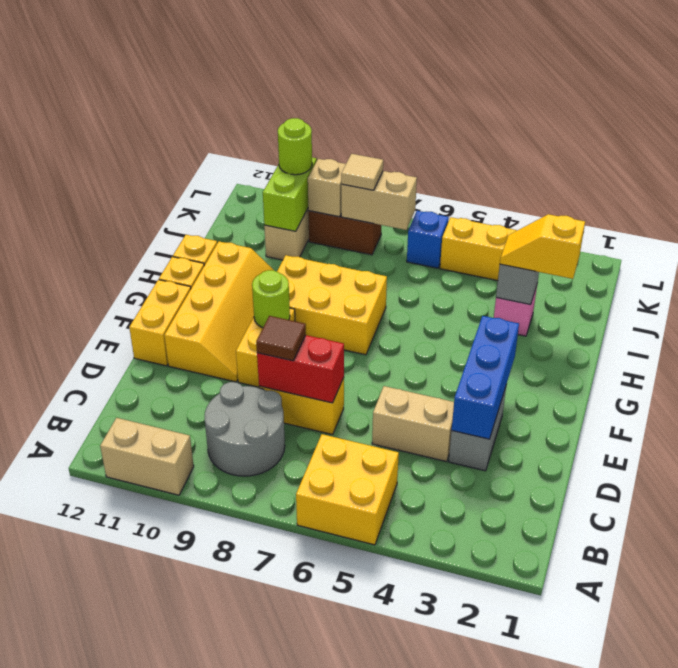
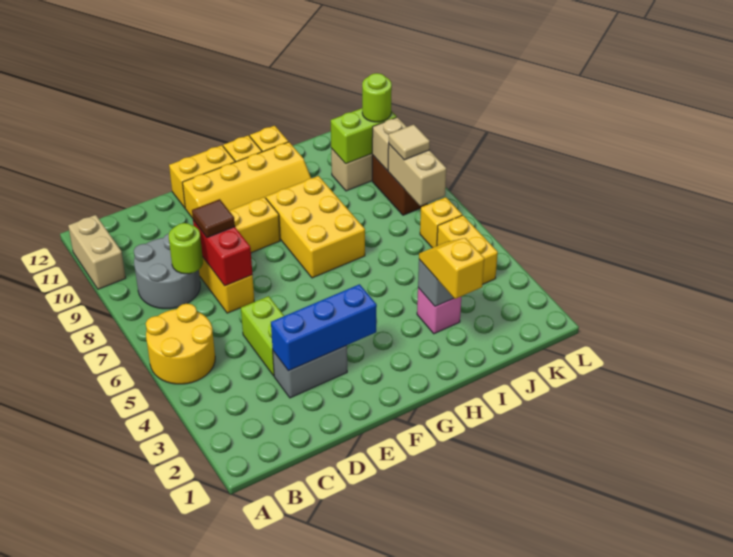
yellow brick A5:B6 level 1 -> yellow round brick A5:B6 level 1
tan brick D4:D5 level 1 -> lime brick D4:D5 level 1
lime round brick F9 level 2 -> lime round brick C8 level 2
blue brick K6 level 1 -> yellow brick K6 level 1

